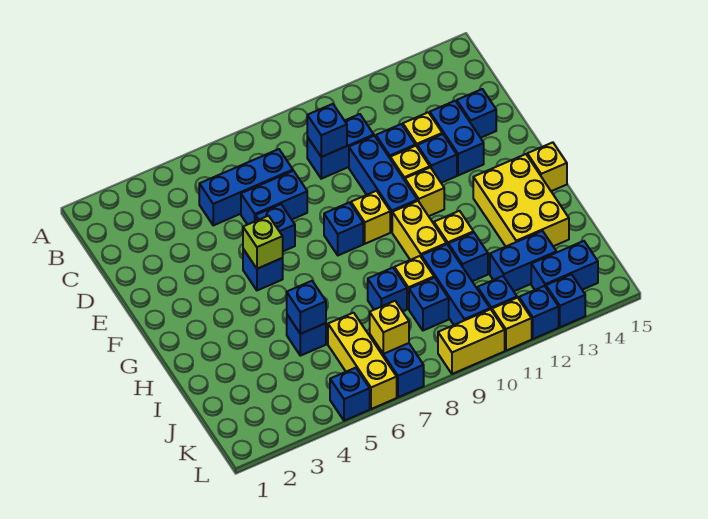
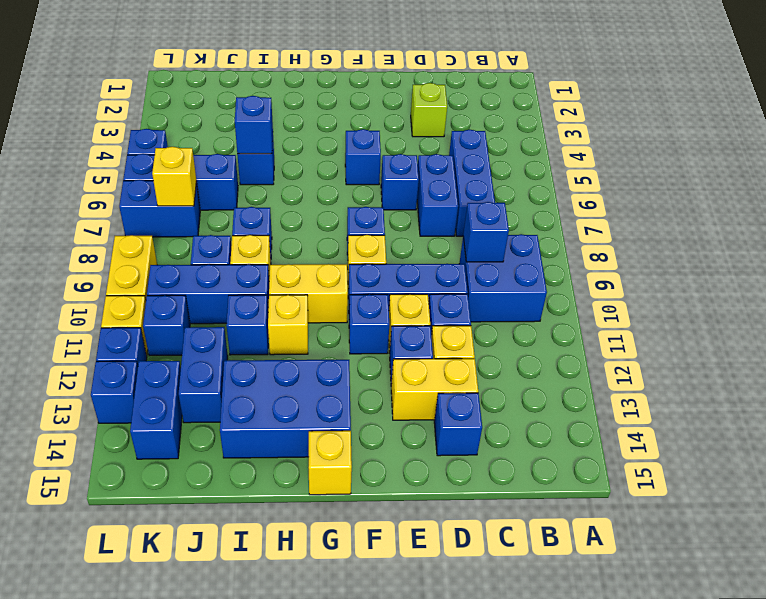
blue brick C9:C10 level 1 -> blue brick B9:C10 level 1
blue brick D13:E13 level 1 -> yellow brick D13:E13 level 1
lime brick F5 level 2 -> lime brick D3 level 1
yellow brick F11 level 1 -> blue brick F11 level 1
yellow brick G13:I14 level 1 -> blue brick G13:I14 level 1
yellow brick J6:L6 level 1 -> blue brick J6:L6 level 1

